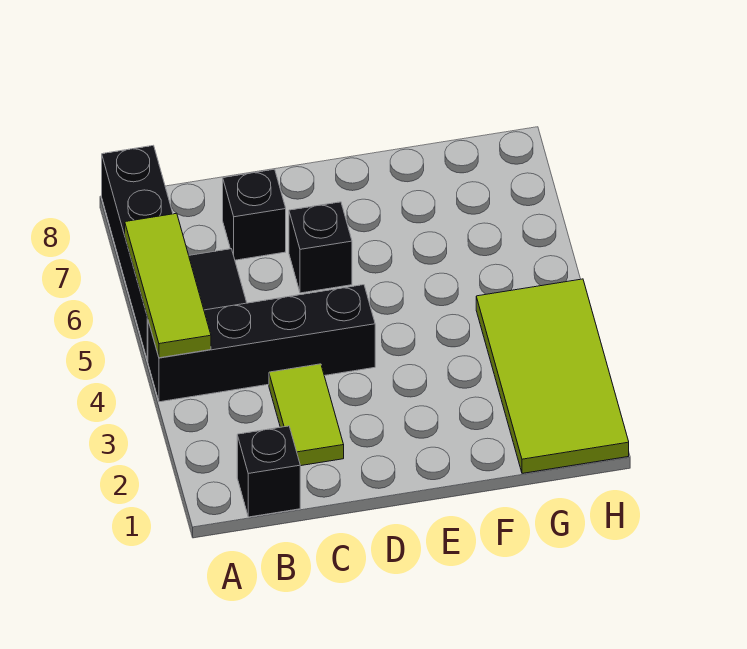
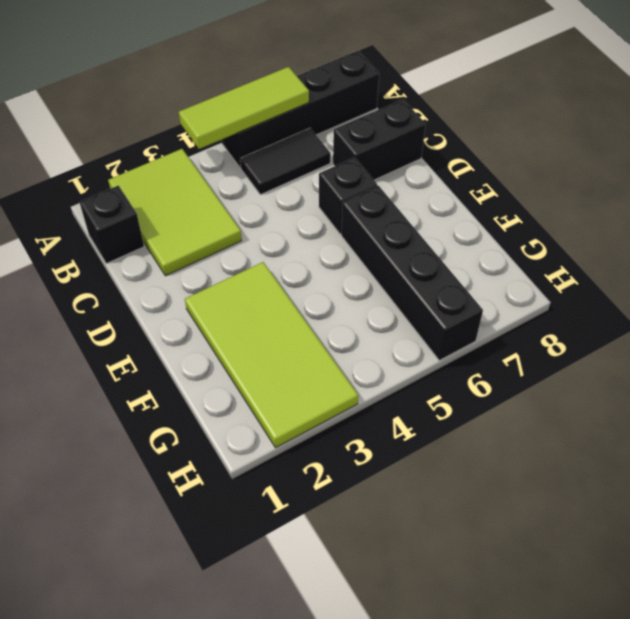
black brick A4:D4 level 1 -> black brick E6:H6 level 1
lime tile C2:C3 level 1 -> lime tile A2:C3 level 1
black brick C7 level 1 -> black brick C7:C8 level 1
lime tile G1:H4 level 1 -> lime tile E2:H3 level 1

